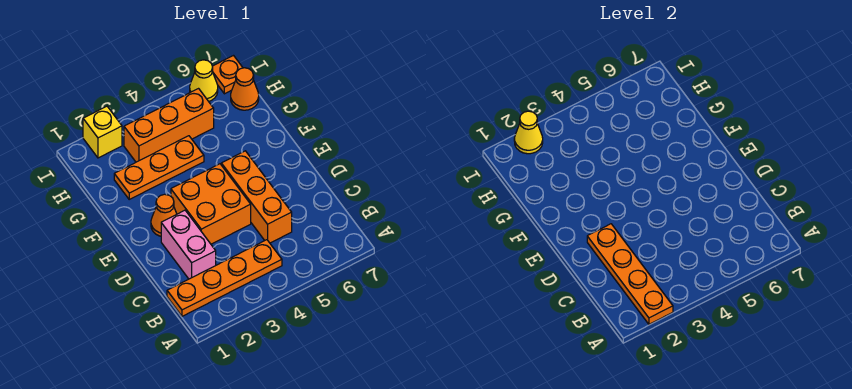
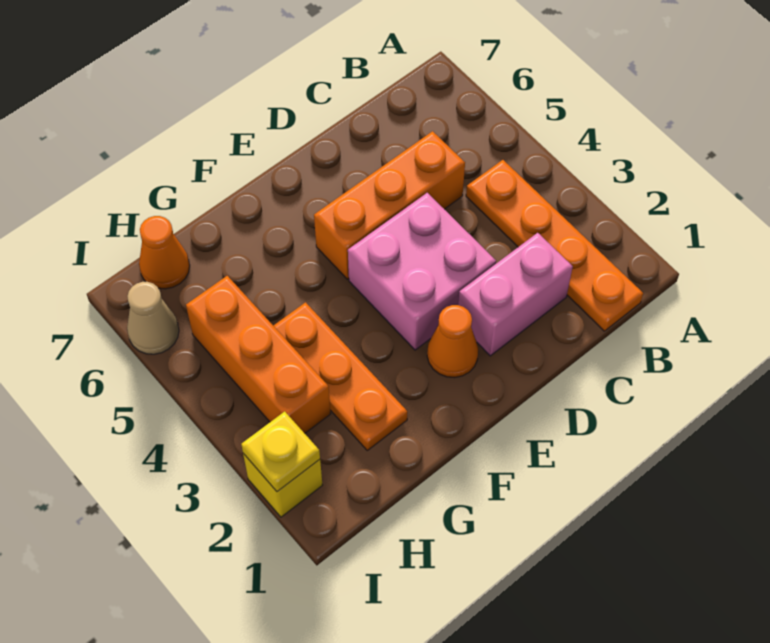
orange plate A2:D2 level 2 -> none
orange brick D3:E4 level 1 -> pink brick D3:E4 level 1
yellow cone I2 level 2 -> yellow plate I2 level 2
yellow cone I6 level 1 -> tan cone I6 level 1
orange plate I7 level 1 -> none

